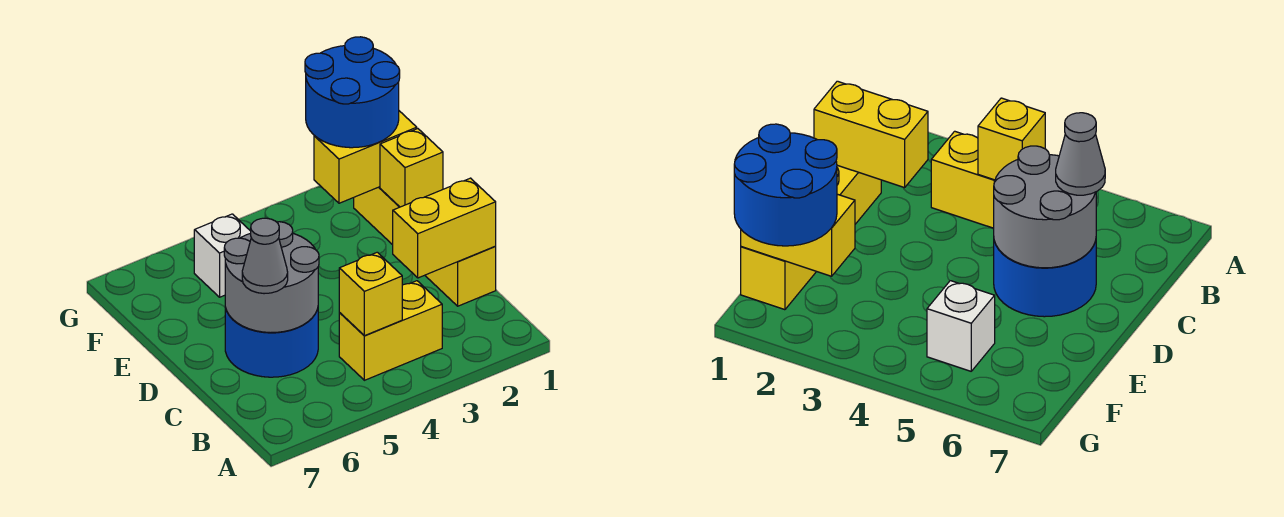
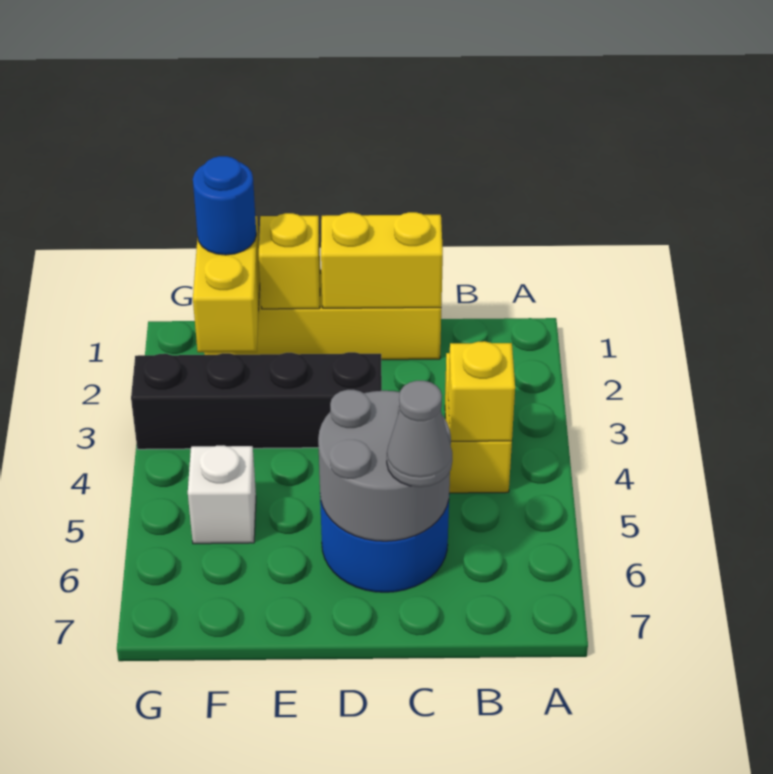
yellow brick C1:C2 level 2 -> yellow brick C1:D1 level 2
none -> black brick D3:G3 level 1
blue round brick F1:G2 level 3 -> blue round brick F1 level 3

